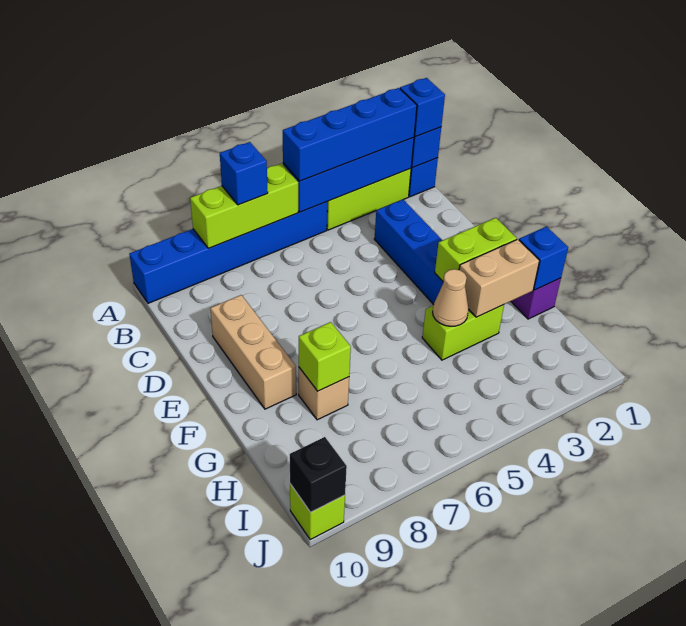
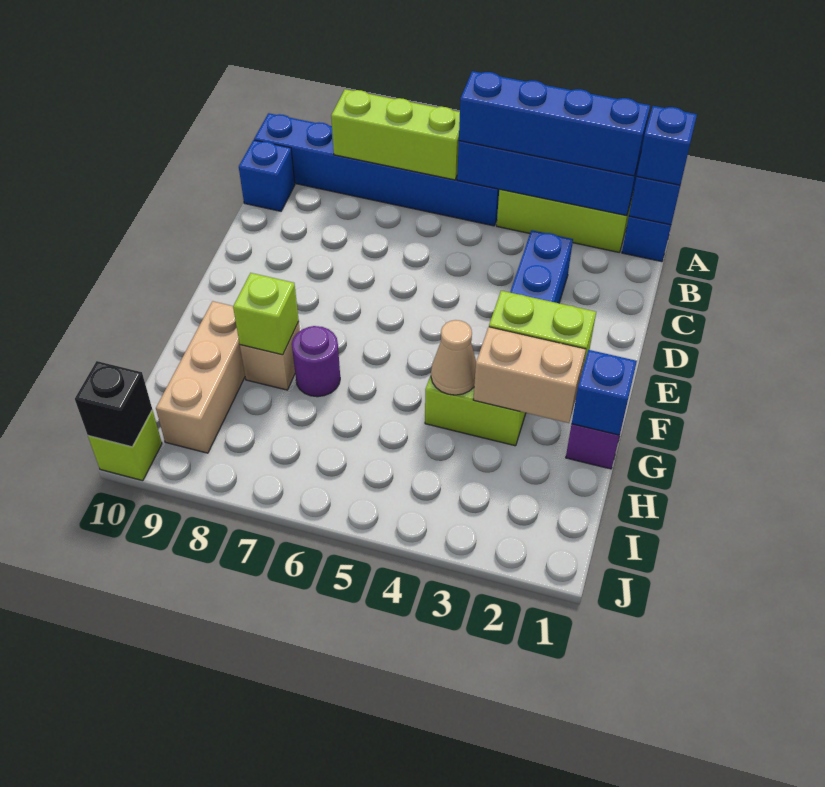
blue brick A7 level 3 -> blue brick B10 level 1
tan brick D9:F9 level 1 -> tan brick G9:I9 level 1
none -> purple round brick G7 level 1

